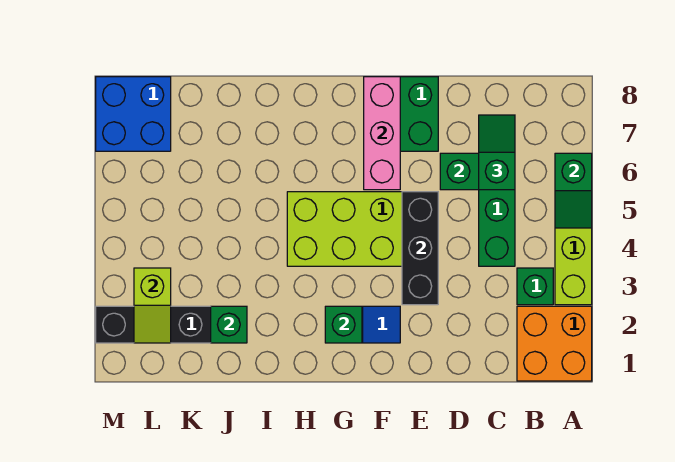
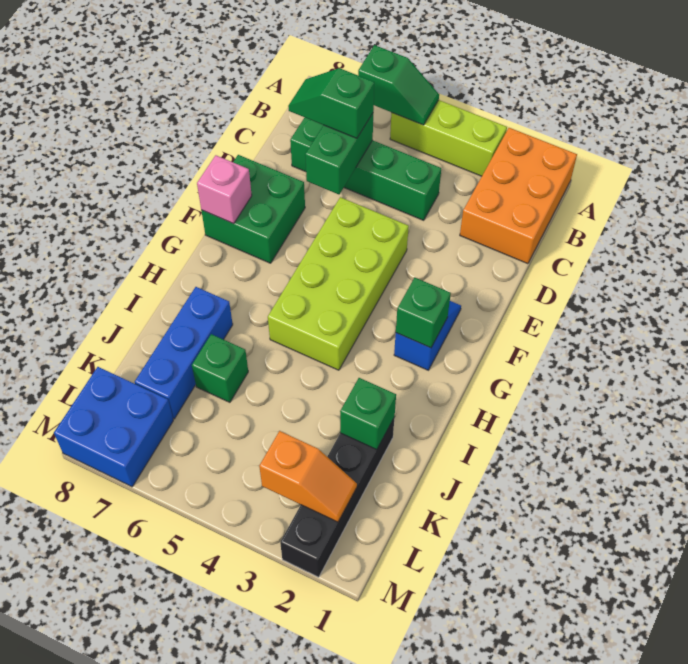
orange brick A1:B2 level 1 -> orange brick A1:C2 level 1
green brick B3 level 1 -> green brick J6 level 1
black brick E3:E5 level 2 -> none
pink brick F6:F8 level 2 -> pink brick F8 level 2
none -> blue brick I7:K7 level 1
lime slope L2:L3 level 2 top 3 -> orange slope L2:L3 level 2 top 3

